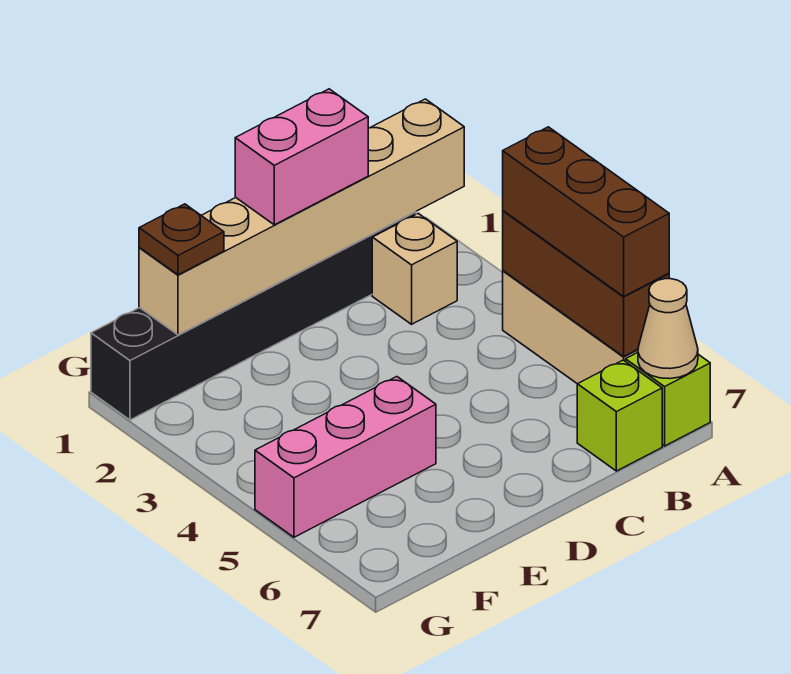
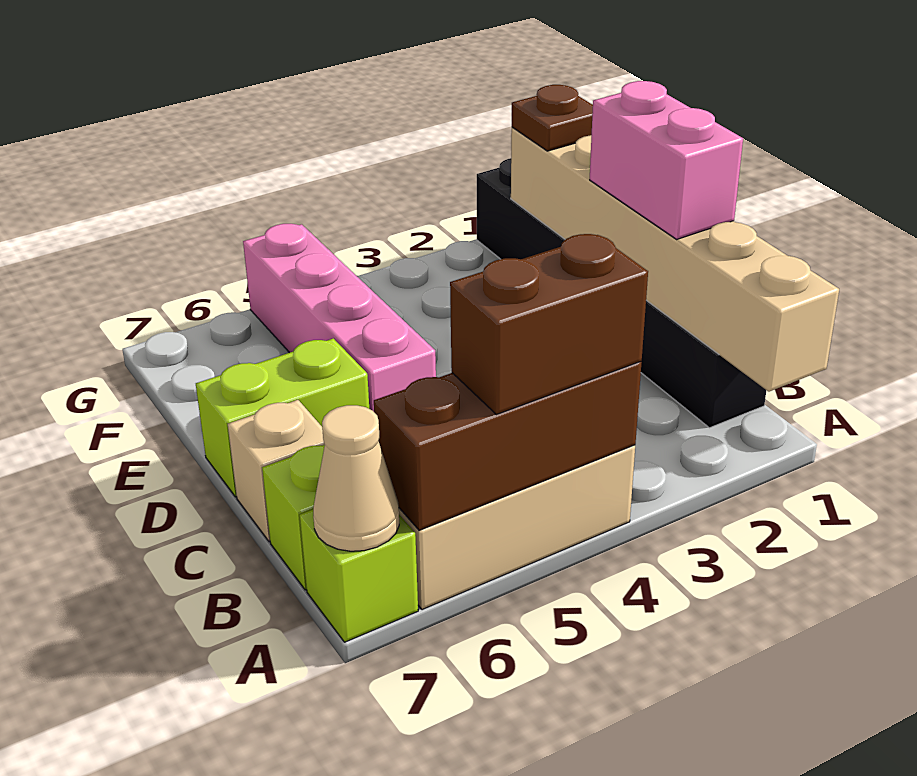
brown brick A4:A6 level 3 -> brown brick A4:A5 level 3
tan brick B2 level 1 -> tan brick C7 level 1
none -> lime brick D6:D7 level 1
pink brick E5:G5 level 1 -> pink brick D5:G5 level 1

